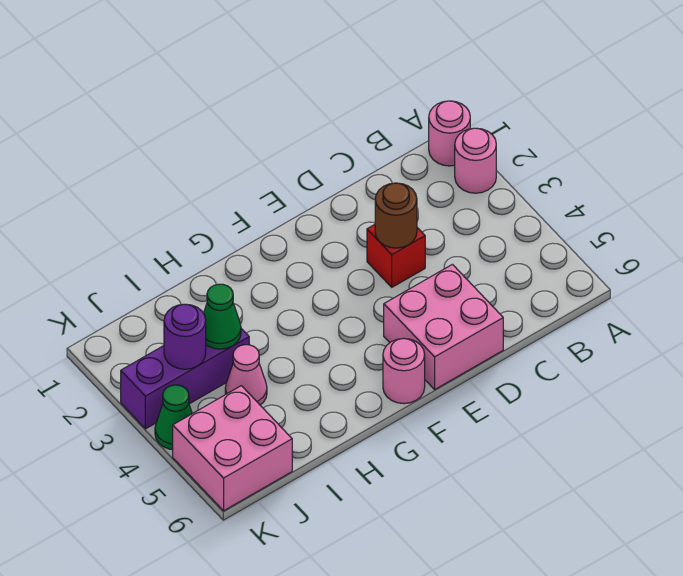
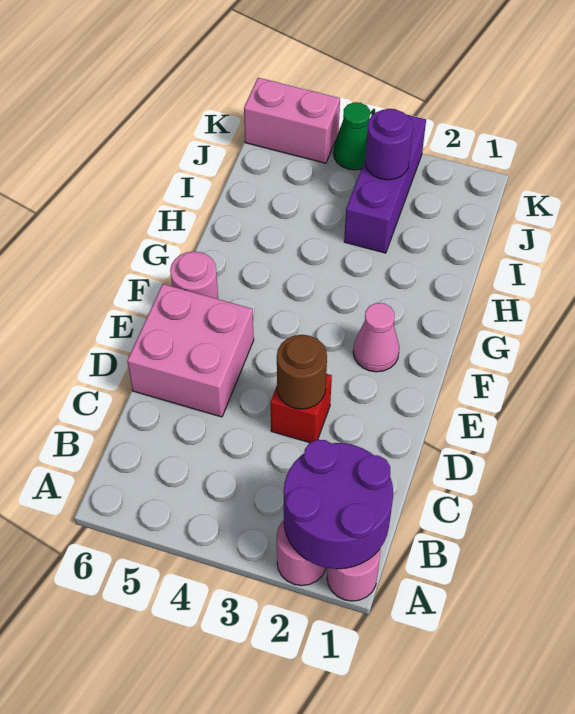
none -> purple round brick A1:B2 level 2
green cone I3 level 2 -> none
pink cone I4 level 1 -> pink cone F2 level 1
pink brick J5:K6 level 1 -> pink brick K5:K6 level 1

